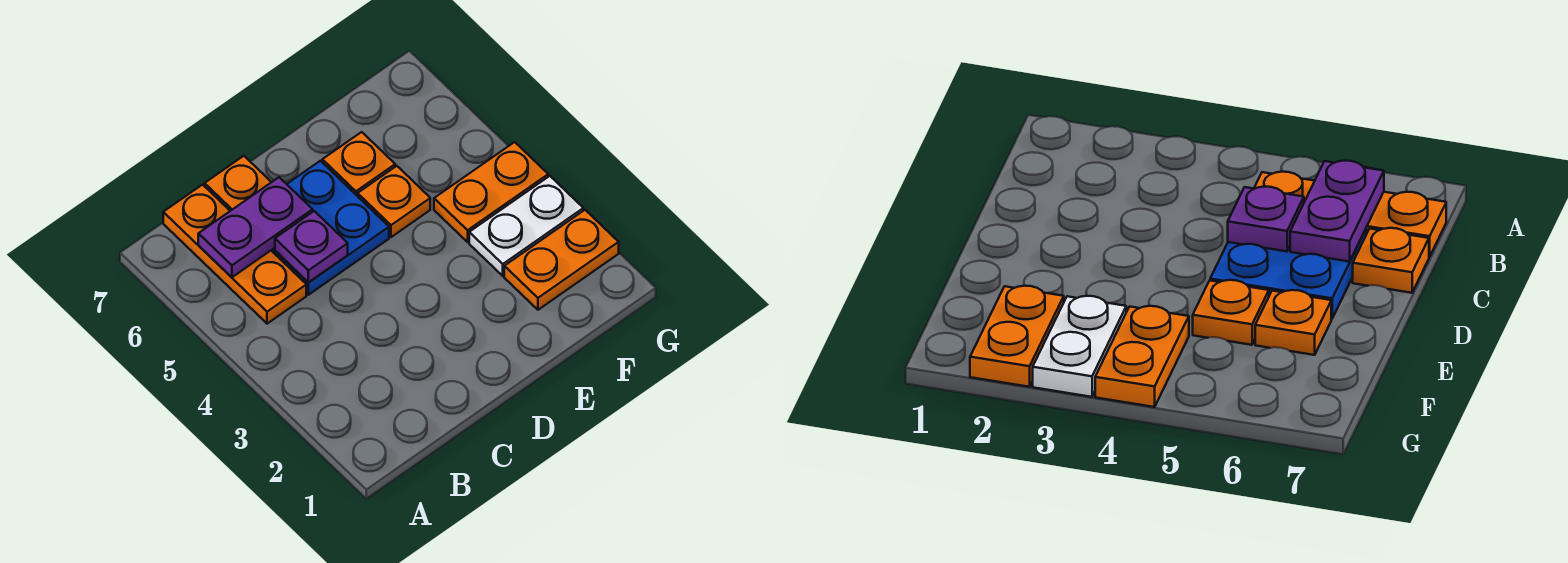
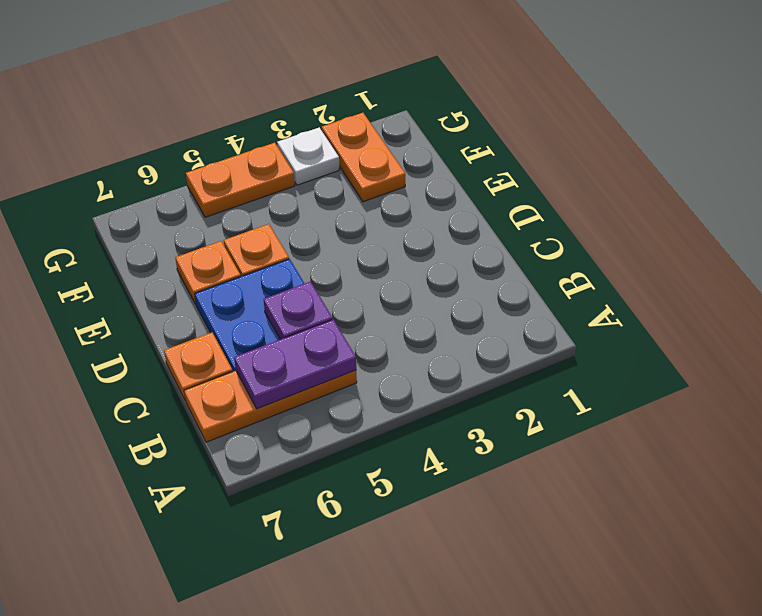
purple plate B6:C6 level 2 -> purple plate B5:B6 level 2
white plate F3:G3 level 1 -> white plate G3 level 1
orange plate F4:G4 level 1 -> orange plate G4:G5 level 1

